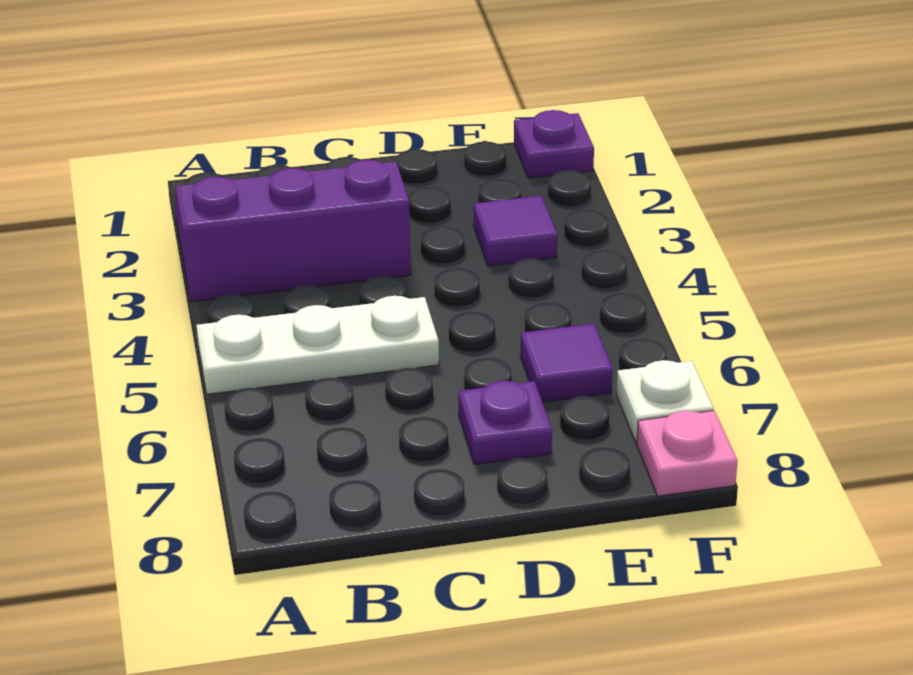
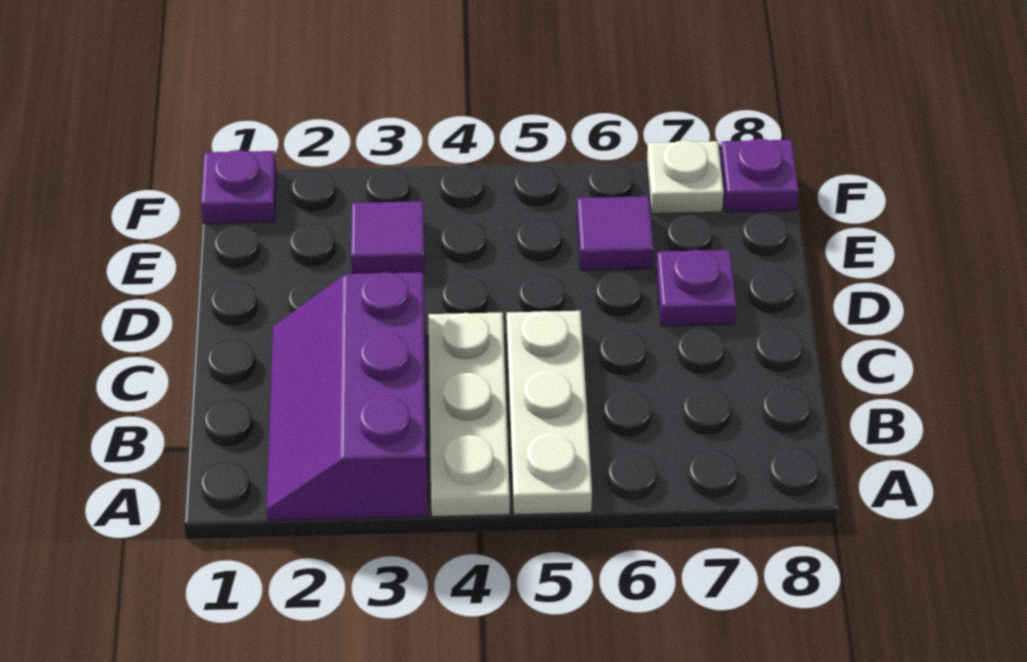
none -> white plate A4:C4 level 1
pink plate F8 level 1 -> purple plate F8 level 1

